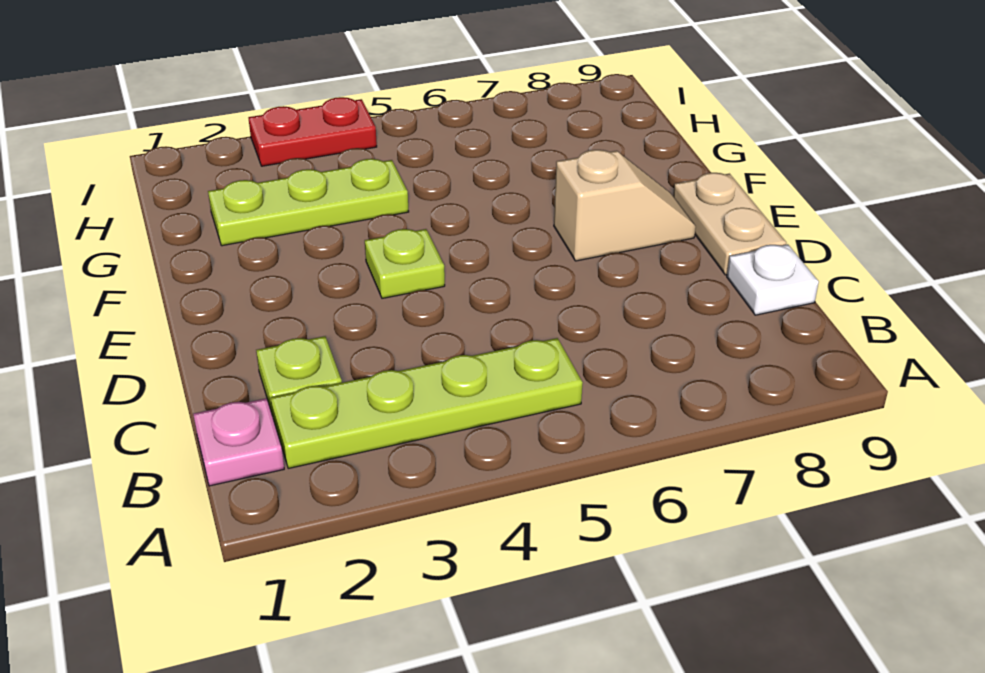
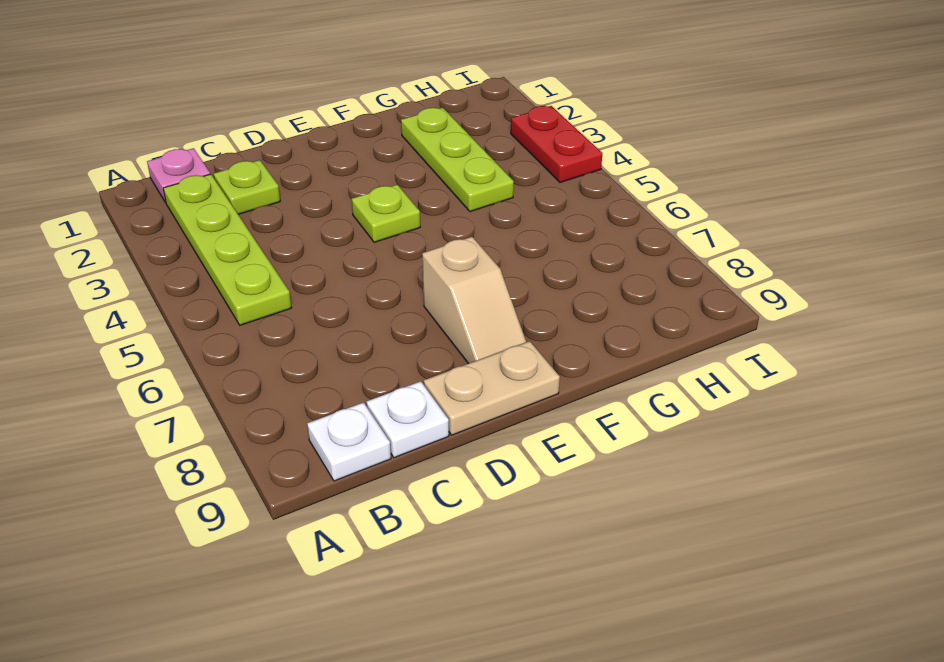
none -> white plate B9 level 1

